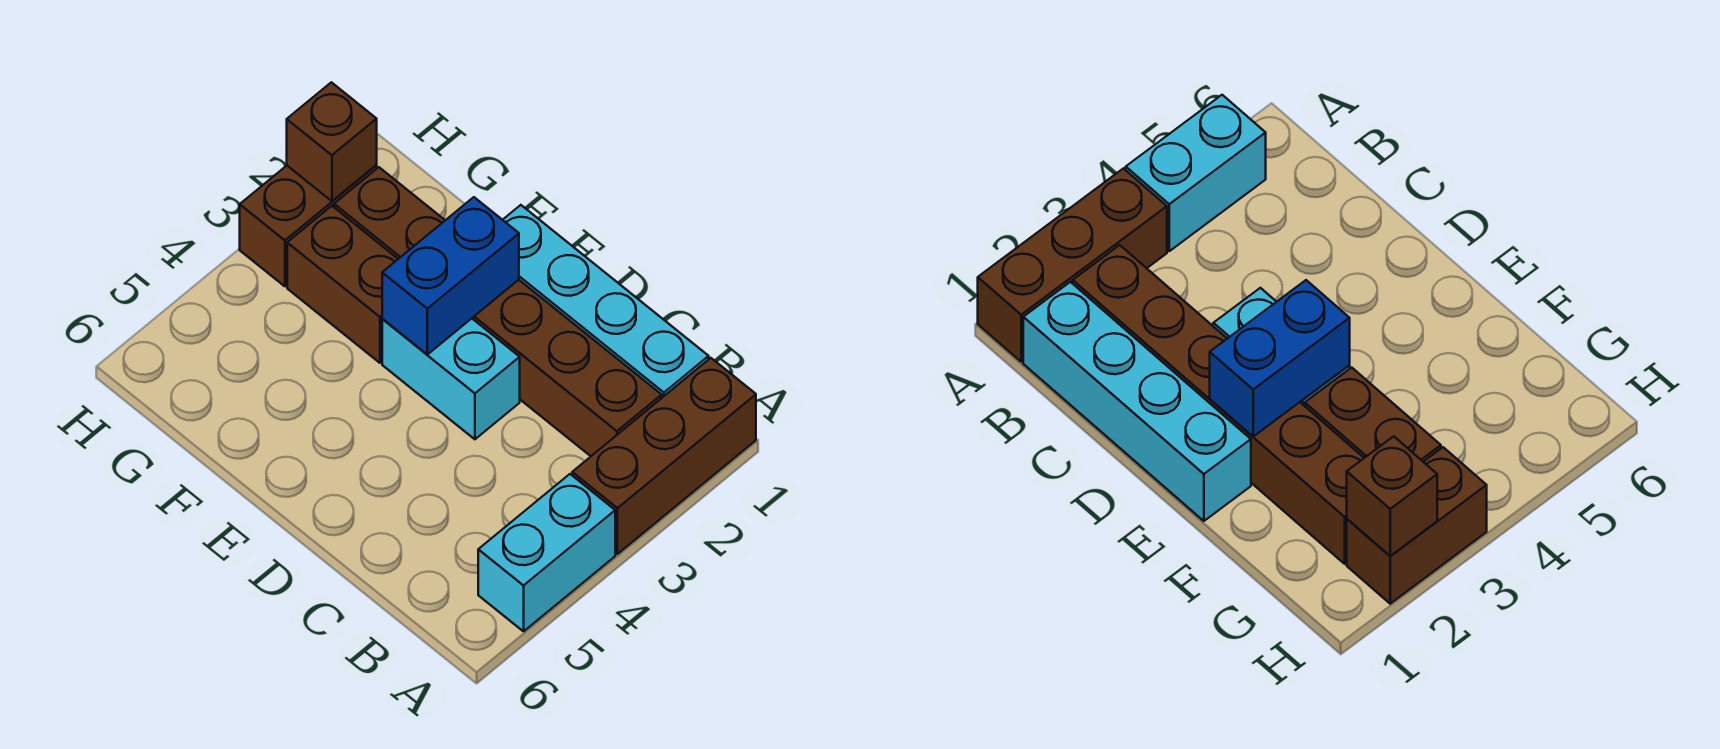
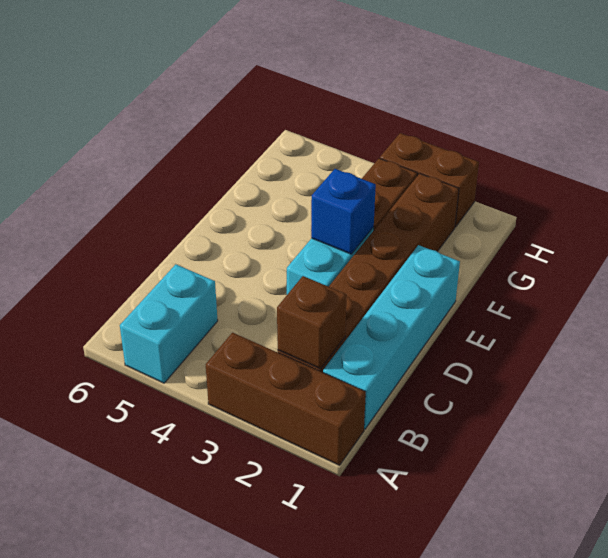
cyan brick A4:A5 level 1 -> cyan brick A5:B5 level 1
blue brick E2:E3 level 2 -> blue brick E3 level 2
brown brick H2 level 2 -> brown brick B2 level 2

